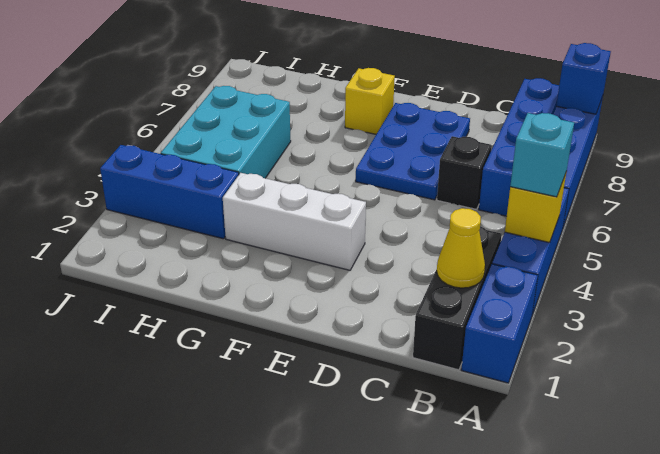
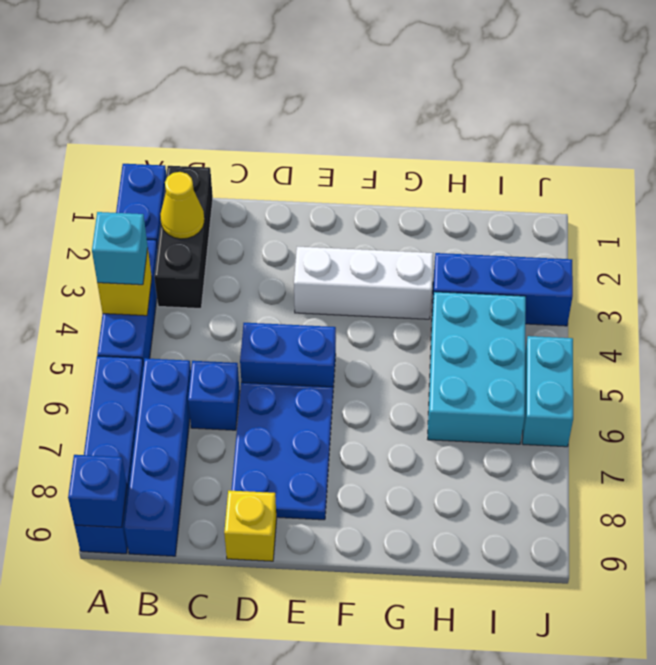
black brick C6 level 1 -> blue brick C6 level 1
none -> blue brick D5:E5 level 1
yellow brick F8 level 1 -> yellow brick D9 level 1
none -> cyan brick J5:J6 level 1

